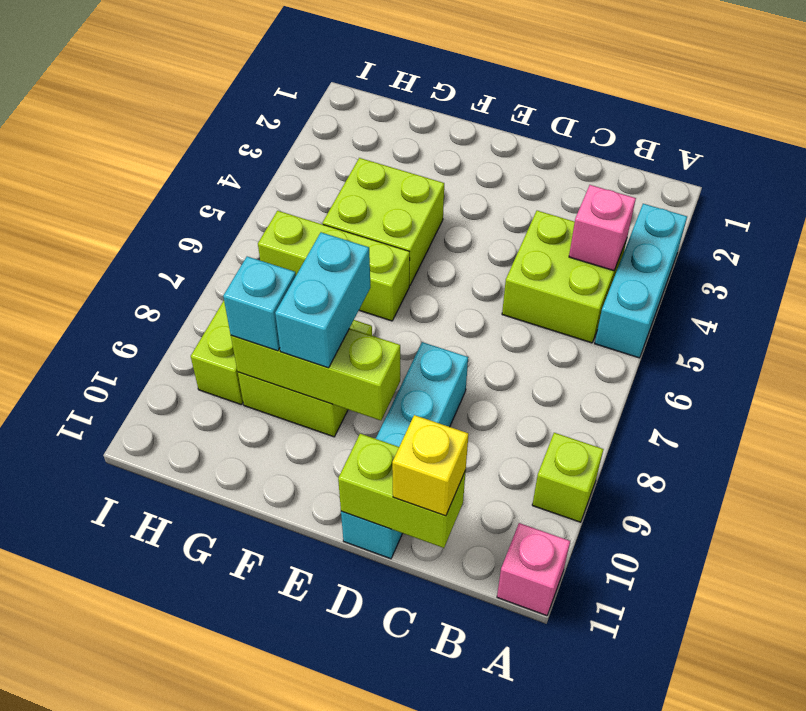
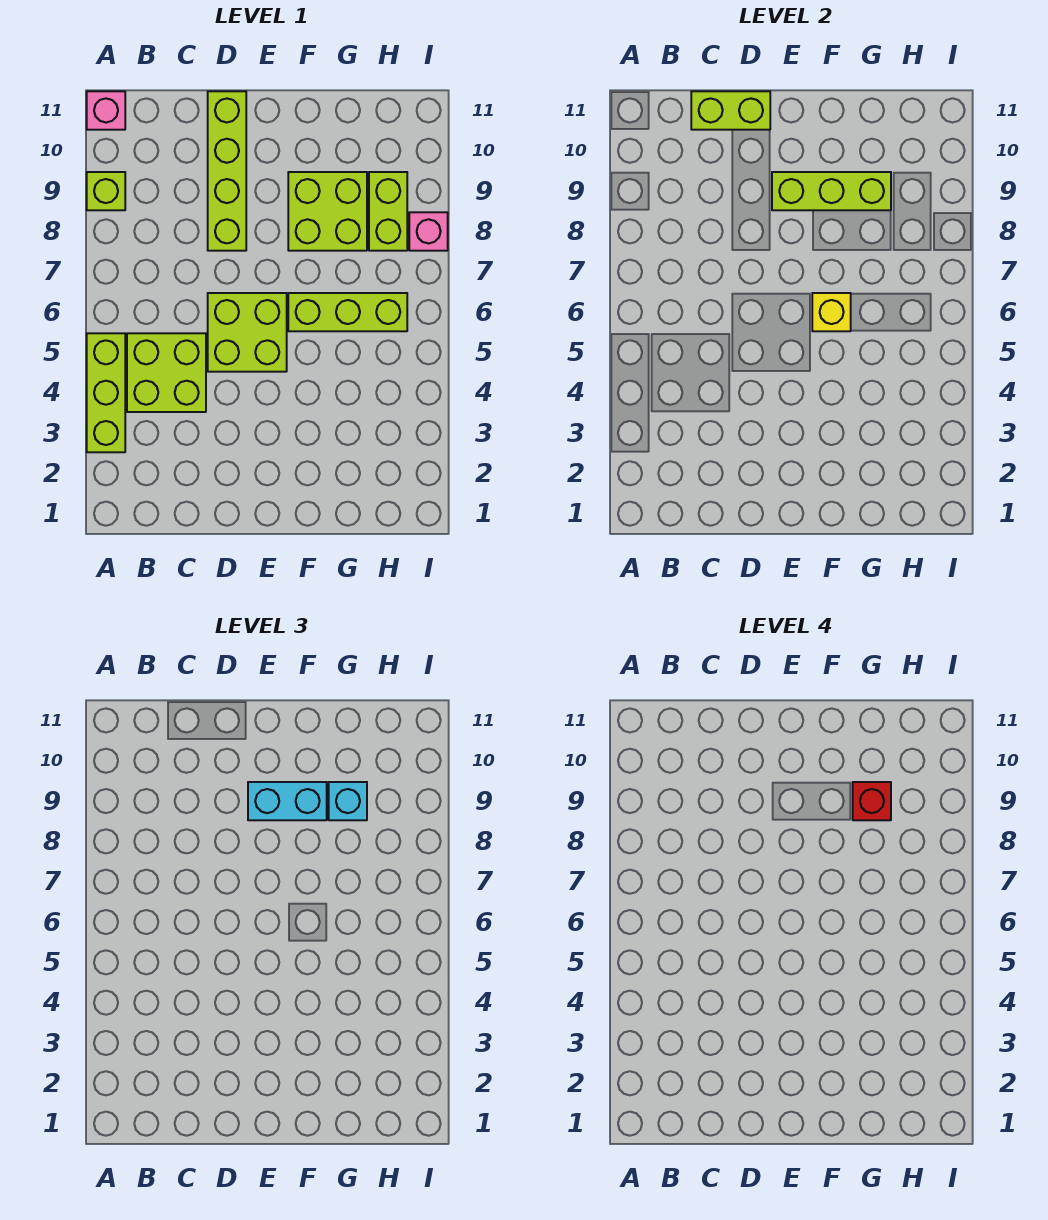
cyan brick A3:A5 level 1 -> lime brick A3:A5 level 1
pink brick B4 level 2 -> pink brick I8 level 1
yellow brick C11 level 3 -> yellow brick F6 level 2
cyan brick D8:D11 level 1 -> lime brick D8:D11 level 1
lime brick F4:G5 level 1 -> lime brick D5:E6 level 1
cyan brick F8:F9 level 3 -> cyan brick E9:F9 level 3
none -> red brick G9 level 4

